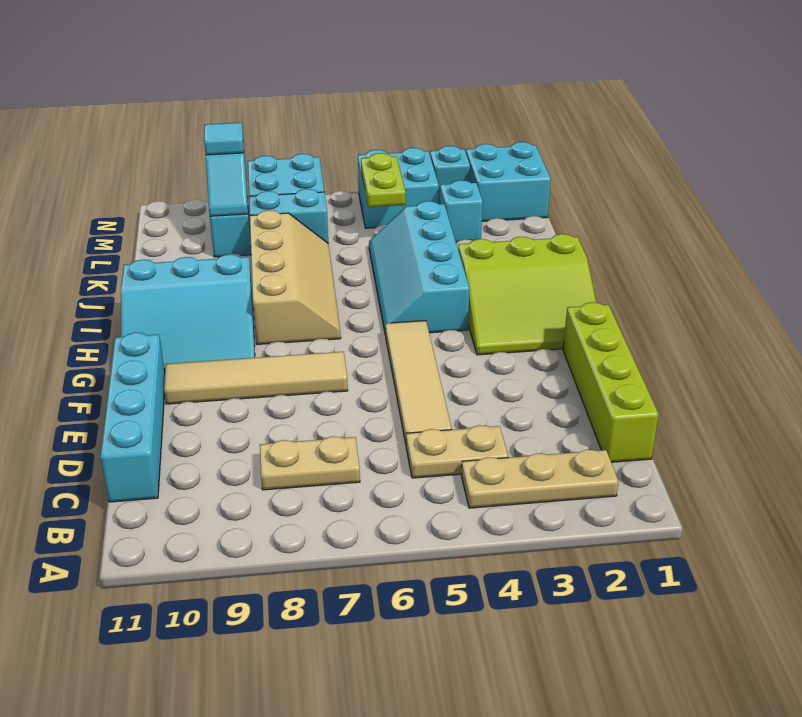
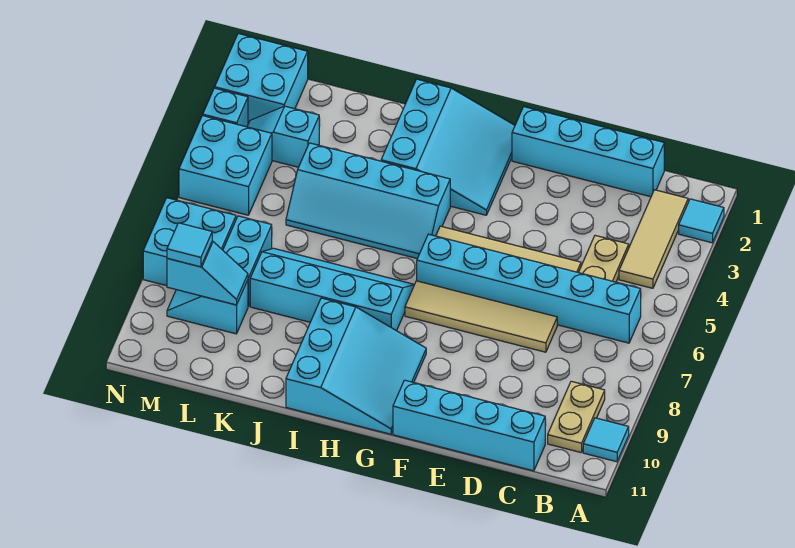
none -> cyan tile A2 level 1
none -> cyan tile A10 level 1
tan plate B2:B4 level 1 -> tan tile B2:B4 level 1
none -> cyan brick B6:G6 level 1
lime brick C1:F1 level 1 -> cyan brick C1:F1 level 1
tan plate C7:C8 level 1 -> tan plate B9:B10 level 1
tan tile F7:F10 level 1 -> tan tile D7:G7 level 1
lime slope G1:I3 level 1 top I -> cyan slope G1:I3 level 1 top I
tan slope H7:K8 level 1 top 8 -> cyan slope H7:K8 level 1 top 8
lime plate L5:M5 level 2 -> none

